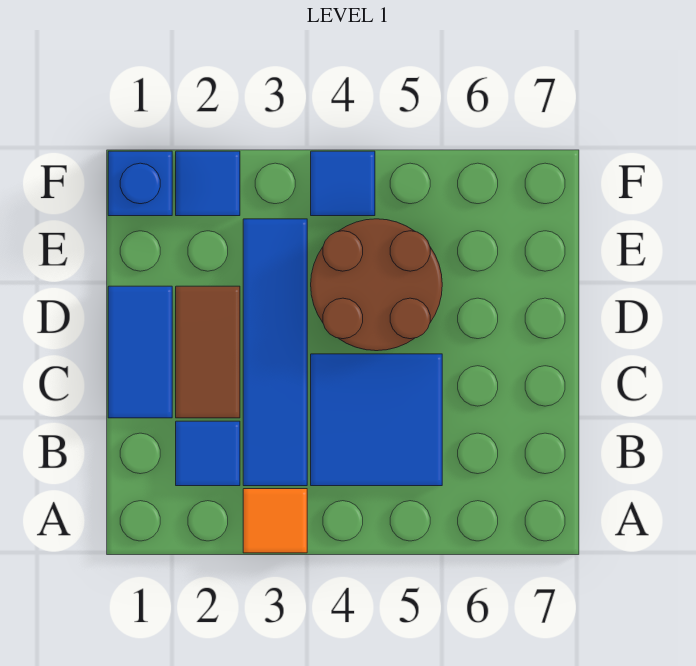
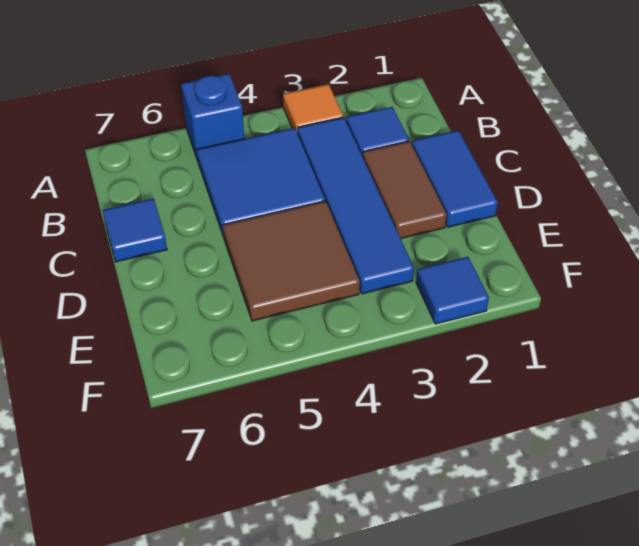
brown round brick D4:E5 level 1 -> brown tile D4:E5 level 1
blue brick F1 level 1 -> blue brick A5 level 1
blue tile F4 level 1 -> blue tile C7 level 1

